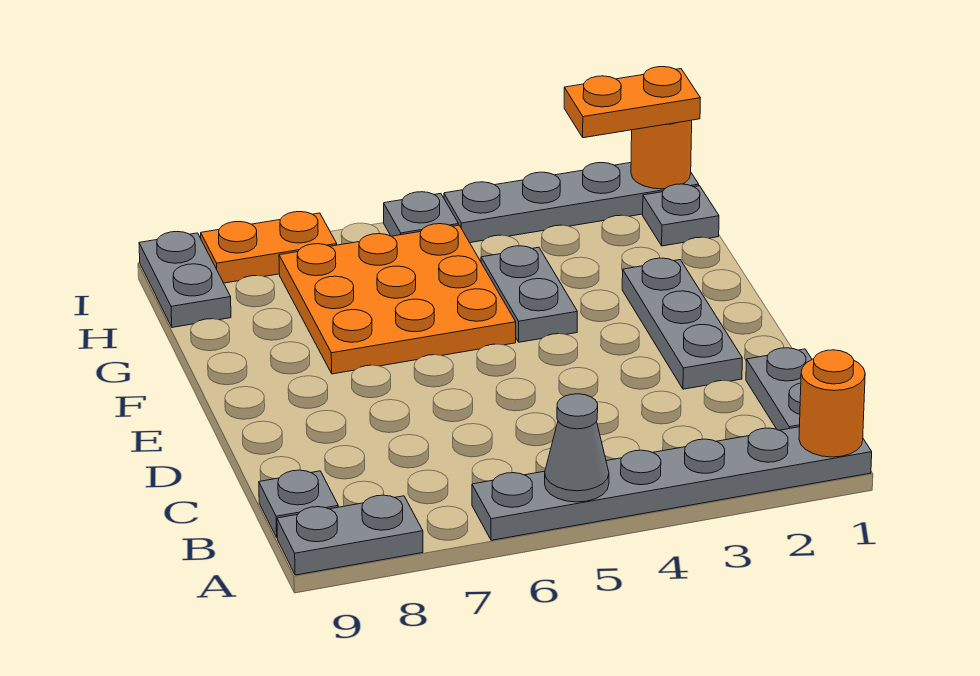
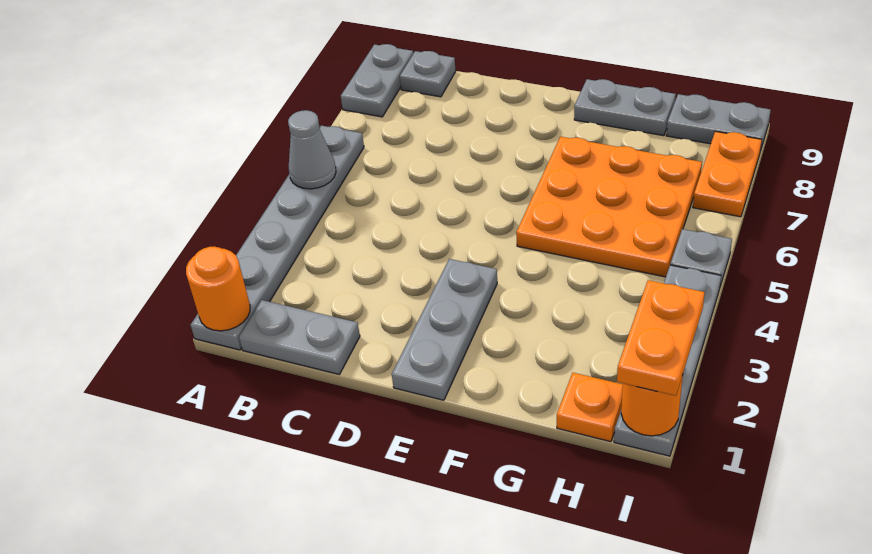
grey plate D2:F2 level 1 -> grey plate E1:E3 level 1
grey plate F4:G4 level 1 -> grey plate F9:G9 level 1
grey plate H1 level 1 -> orange plate H1 level 1

